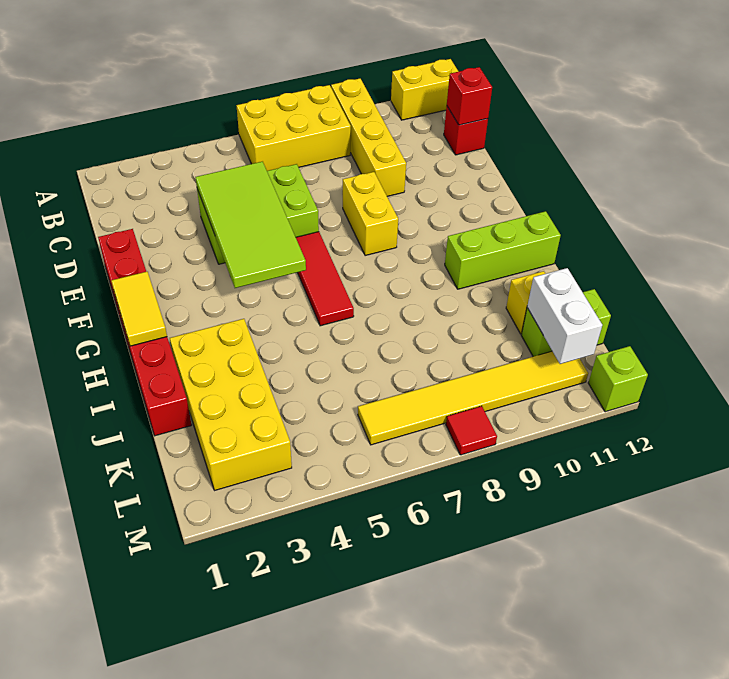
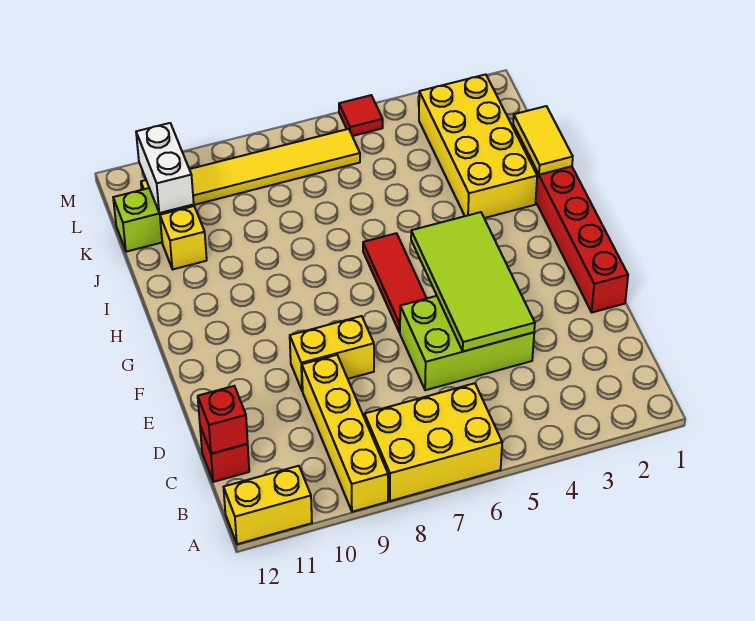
yellow brick E8:F8 level 1 -> yellow brick E8:E9 level 1
yellow tile G1:H1 level 2 -> yellow tile I1:J1 level 2
lime brick H10:H12 level 1 -> none
red tile M8 level 1 -> red tile M5 level 1
lime brick M12 level 1 -> none

